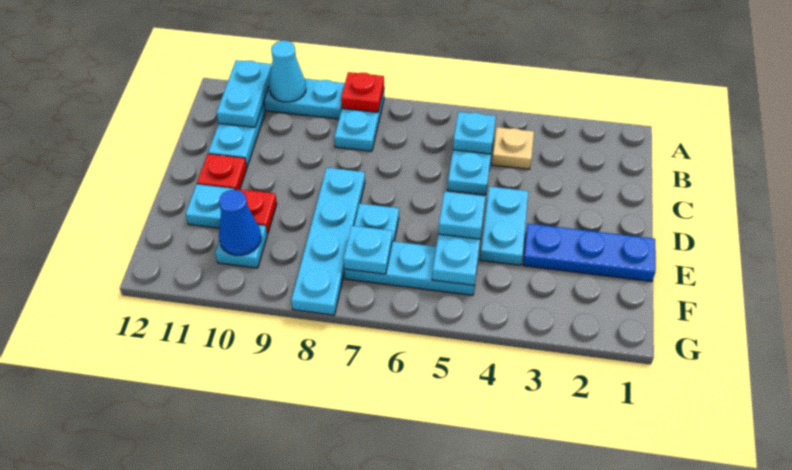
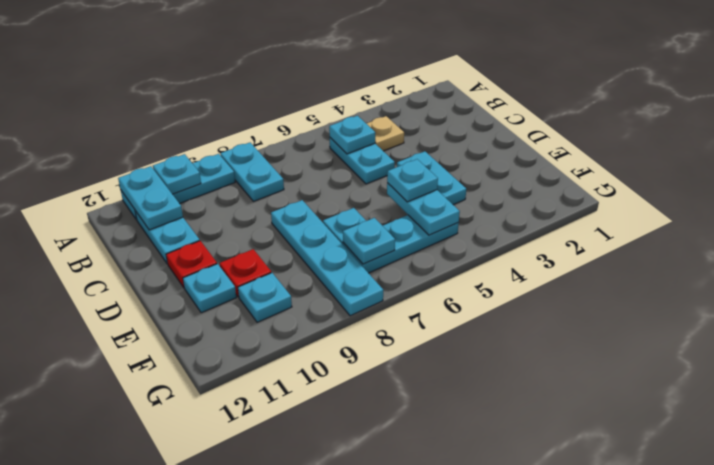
red plate A8 level 2 -> none
cyan cone A10 level 2 -> cyan plate A10 level 2
blue plate E1:E3 level 1 -> none
blue cone F10 level 2 -> none

